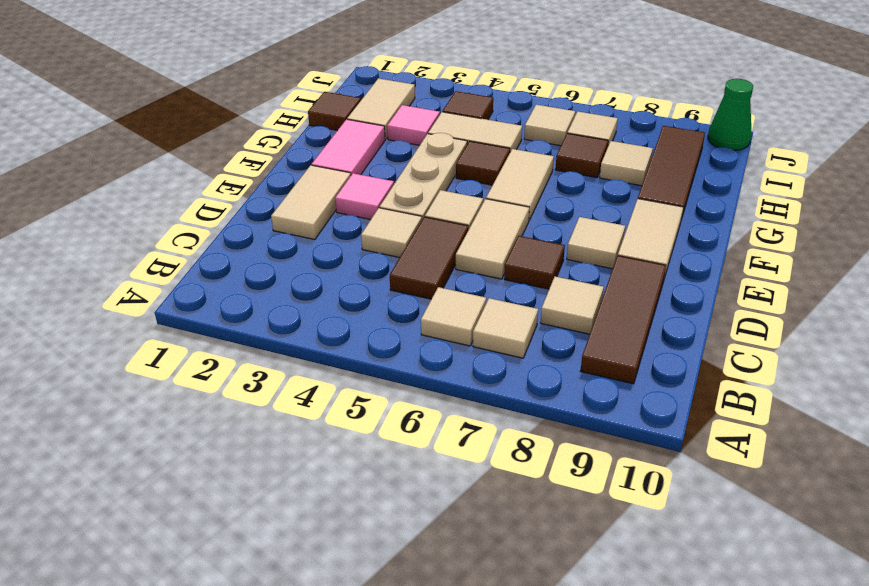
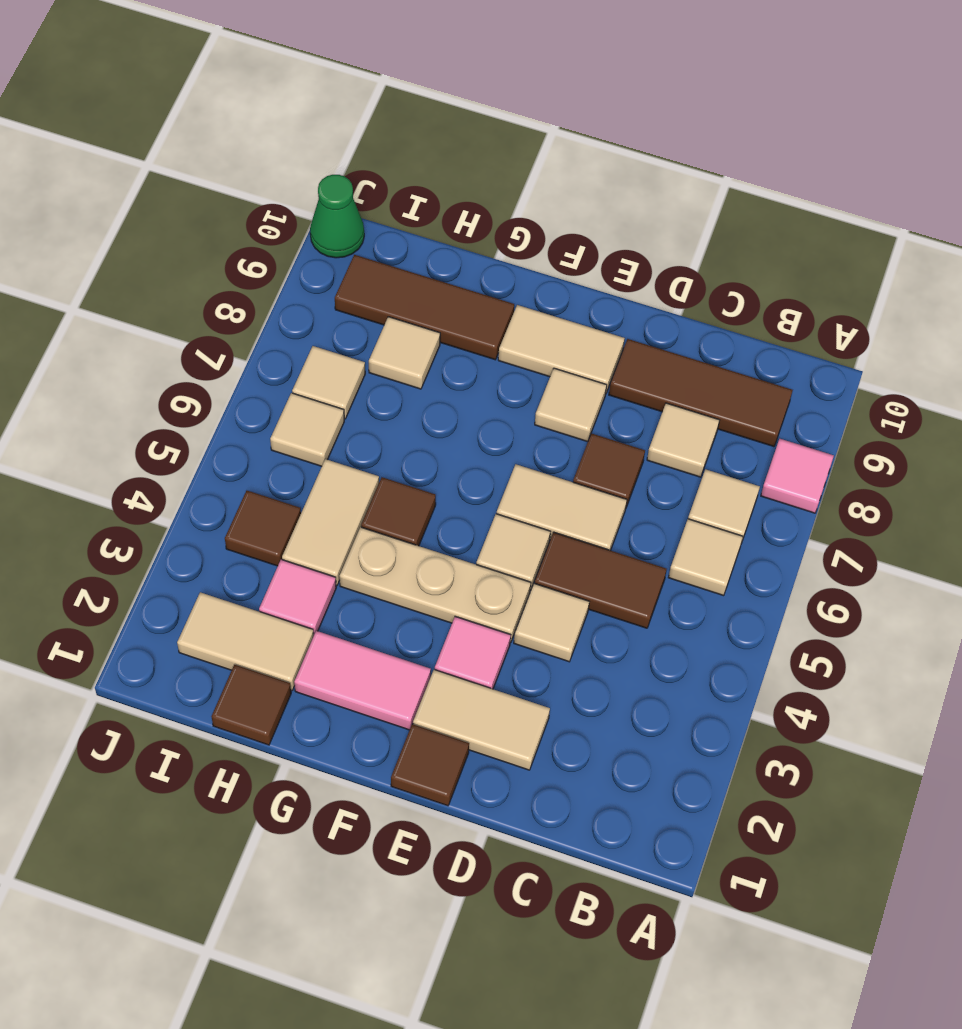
none -> pink tile A8 level 1
tan tile F6:G6 level 1 -> none
brown tile H7 level 1 -> brown tile E1 level 1

